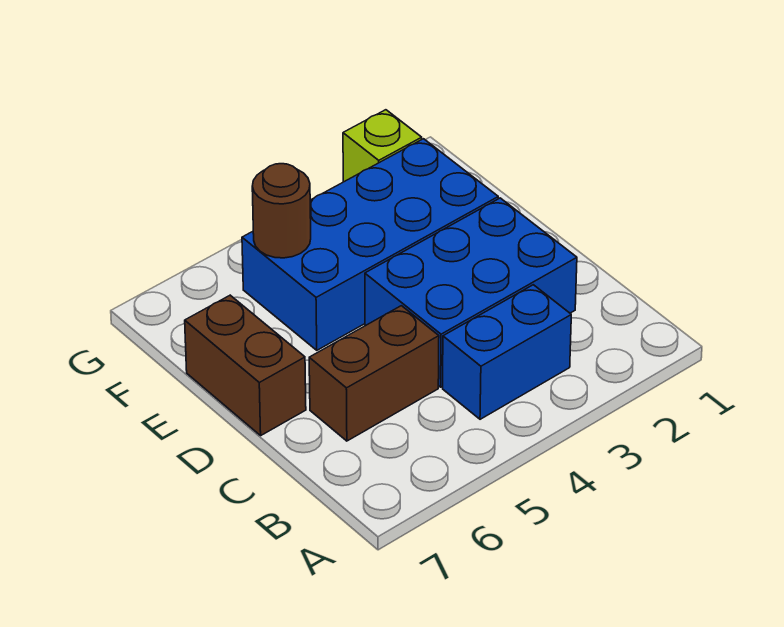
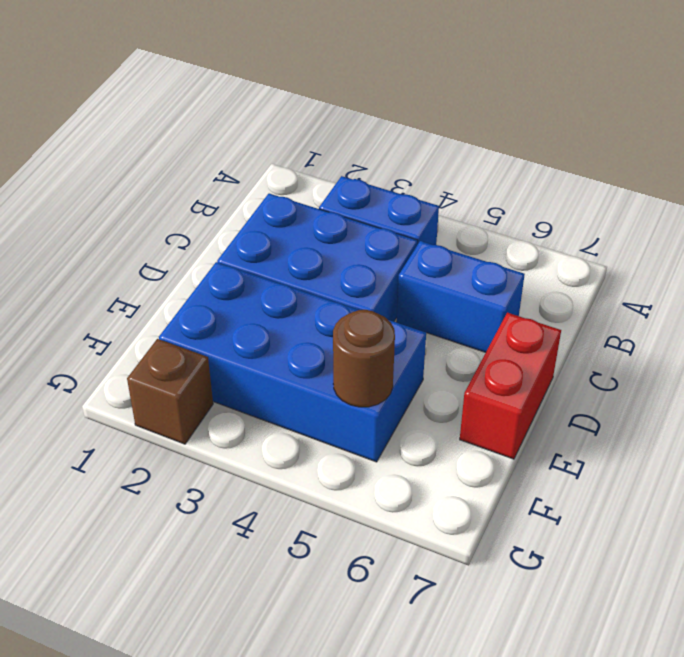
brown brick C5:C6 level 1 -> blue brick C5:C6 level 1
brown brick D7:E7 level 1 -> red brick D7:E7 level 1
lime brick G2 level 1 -> brown brick G2 level 1

